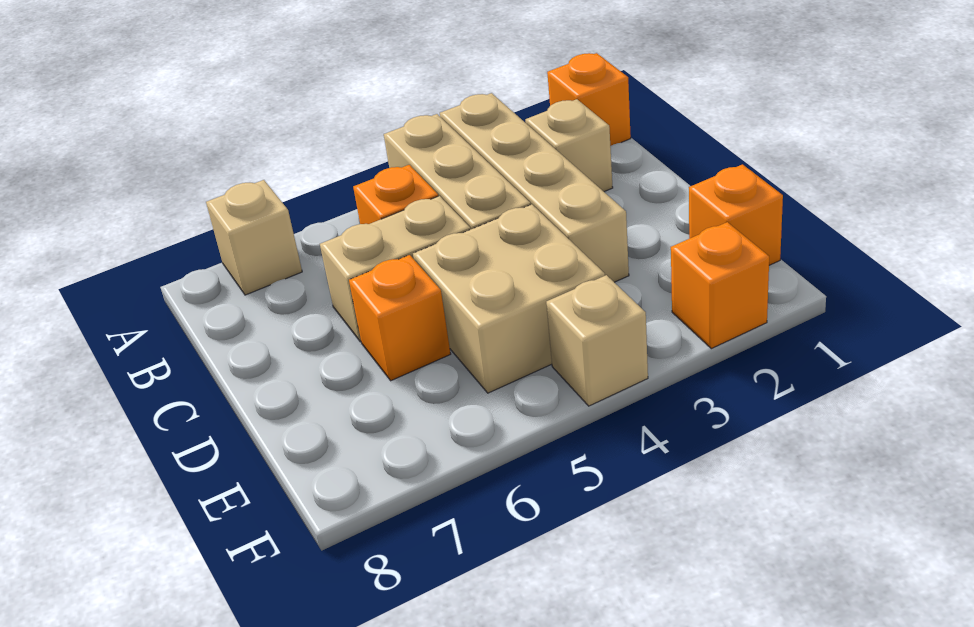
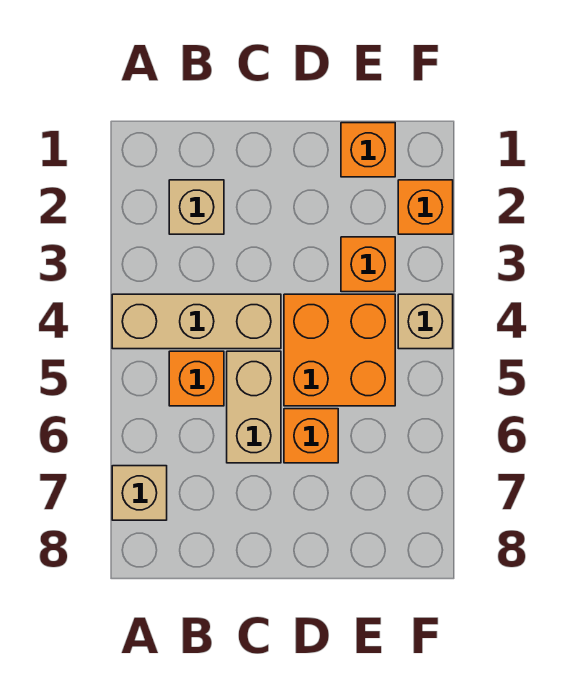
orange brick A1 level 1 -> orange brick E3 level 1
tan brick A3:D3 level 1 -> none
tan brick D4:E5 level 1 -> orange brick D4:E5 level 1

